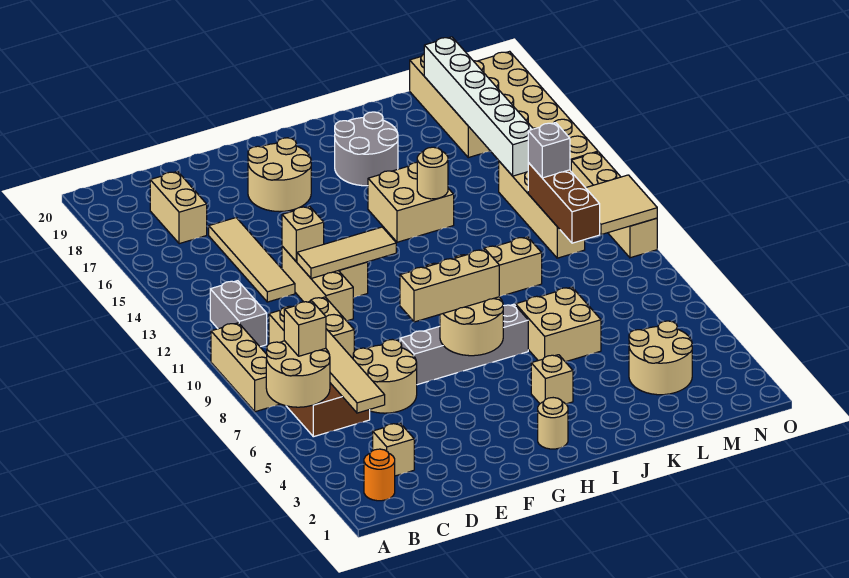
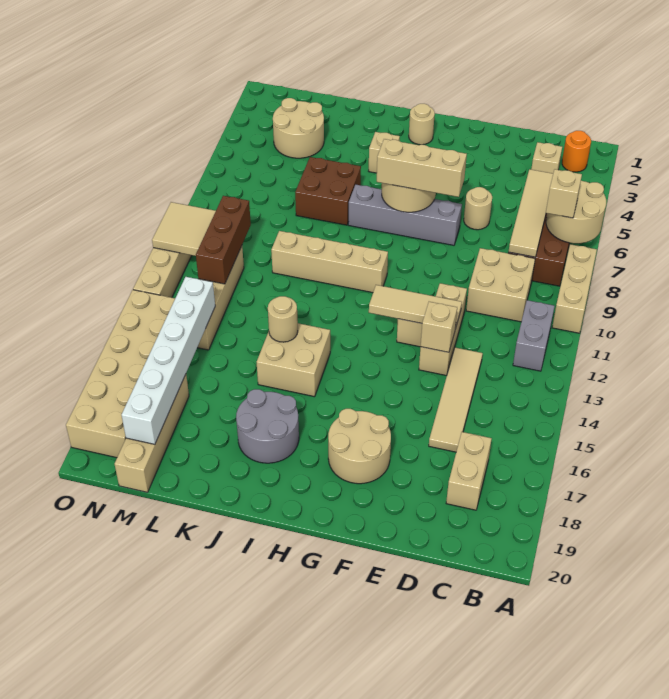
tan round brick D6:E7 level 1 -> tan round brick E6 level 1
tan brick J6:K7 level 1 -> brown brick J6:K7 level 1
grey brick M12 level 3 -> none

